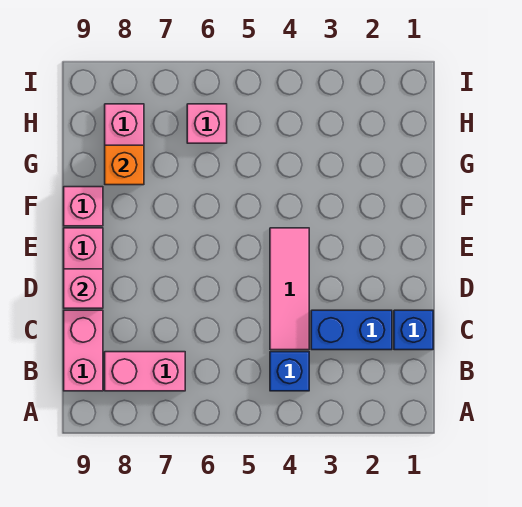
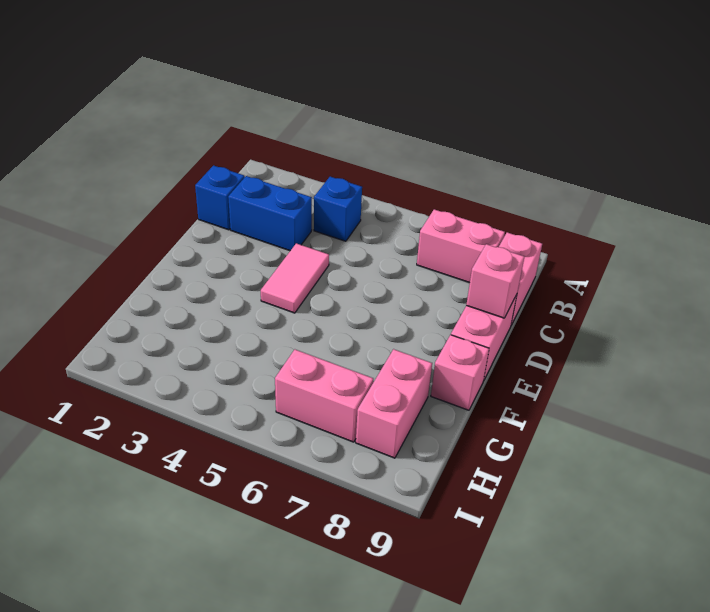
pink tile C4:E4 level 1 -> pink tile D4:E4 level 1
orange brick G8 level 2 -> none
pink brick H6 level 1 -> pink brick H6:H7 level 1

